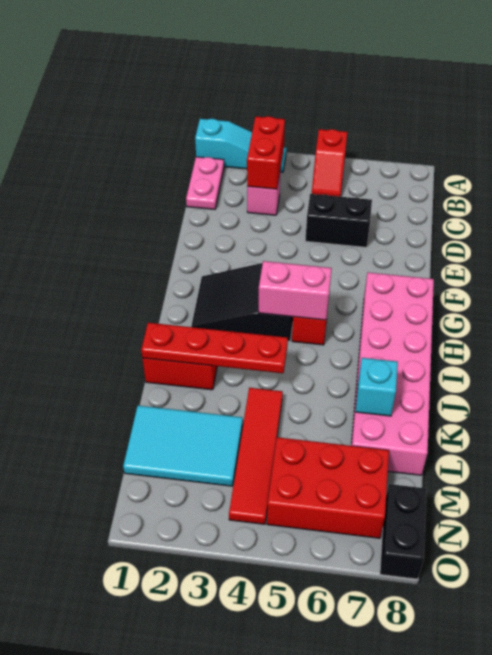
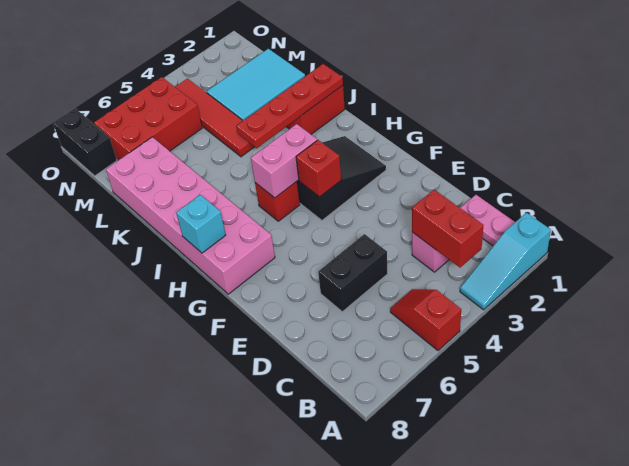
none -> red brick G4 level 2
cyan brick K7 level 2 -> cyan brick H8 level 2

